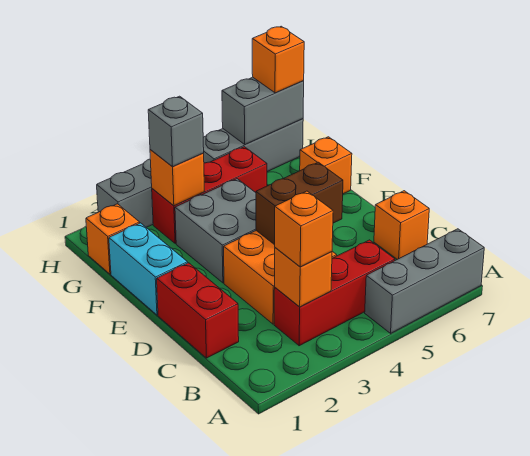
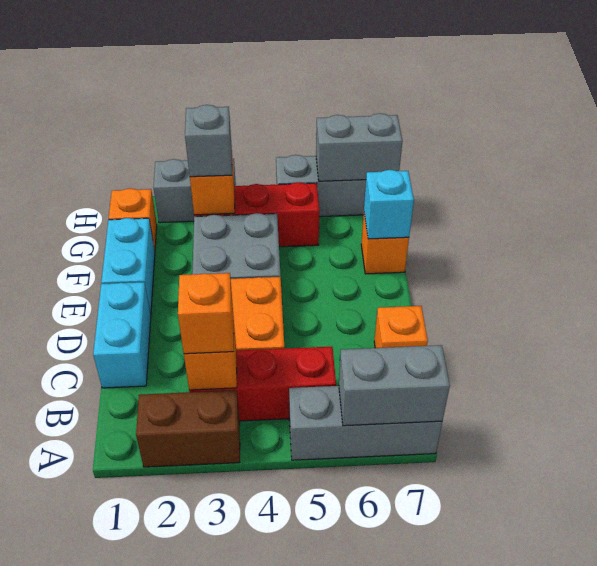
none -> grey brick A6:A7 level 2
red brick C1:D1 level 1 -> cyan brick C1:D1 level 1
brown brick D4:D5 level 2 -> brown brick A2:A3 level 1
none -> cyan brick F7 level 2
orange brick H7 level 3 -> none

